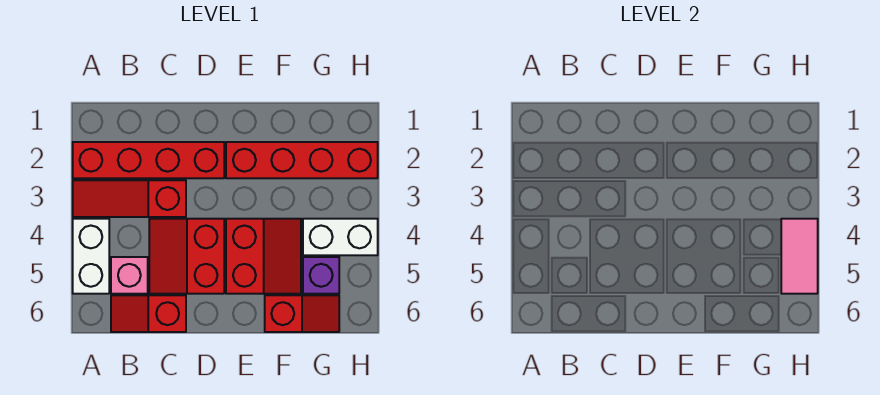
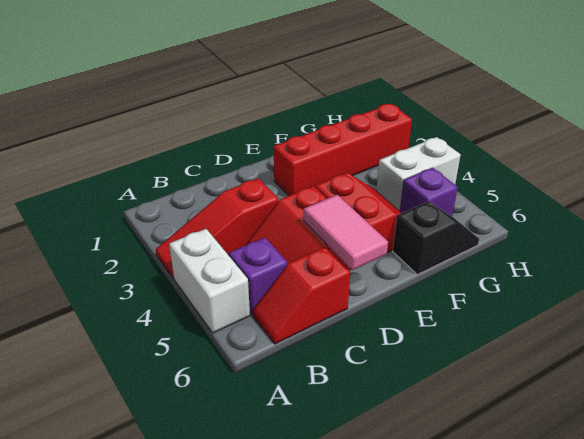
red brick A2:D2 level 1 -> none
pink brick B5 level 1 -> purple brick B5 level 1
red slope F6:G6 level 1 top F -> black slope F6:G6 level 1 top F
pink tile H4:H5 level 2 -> pink tile D5:D6 level 2

